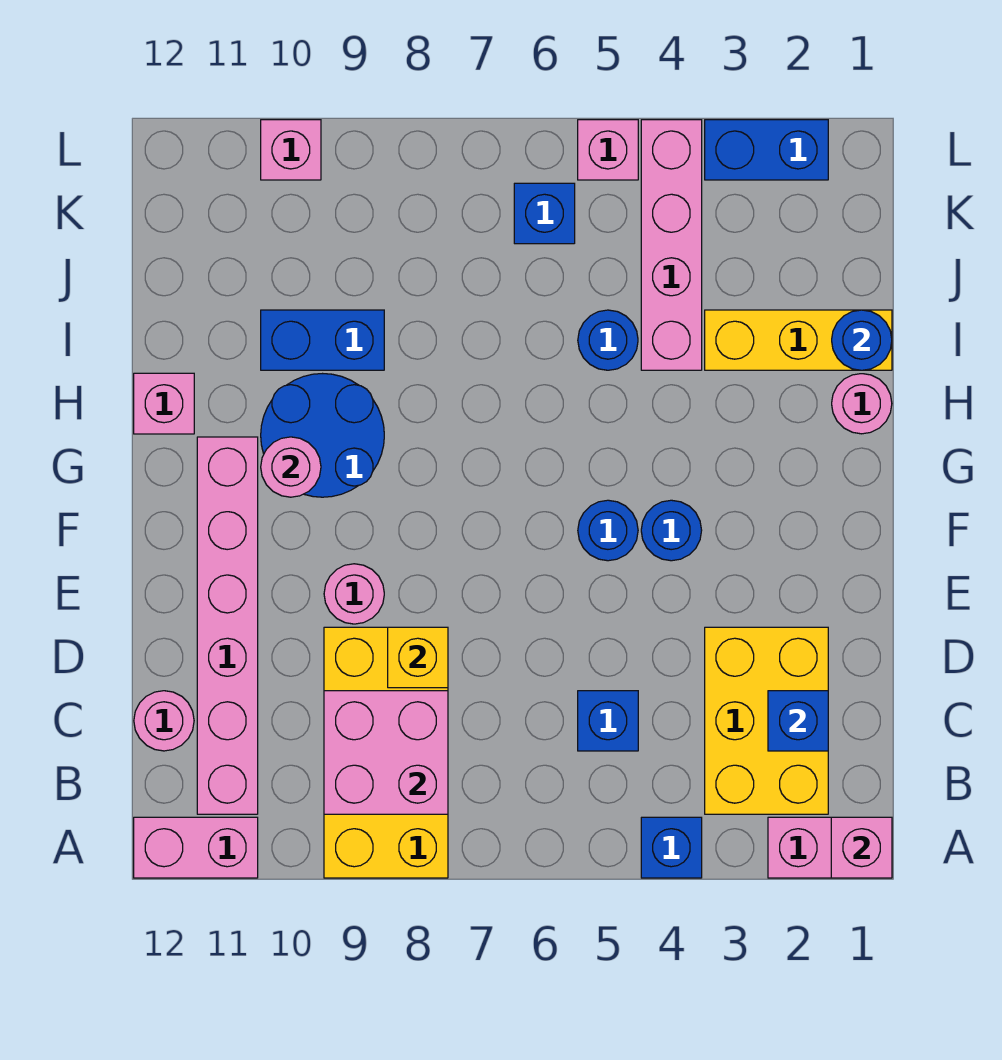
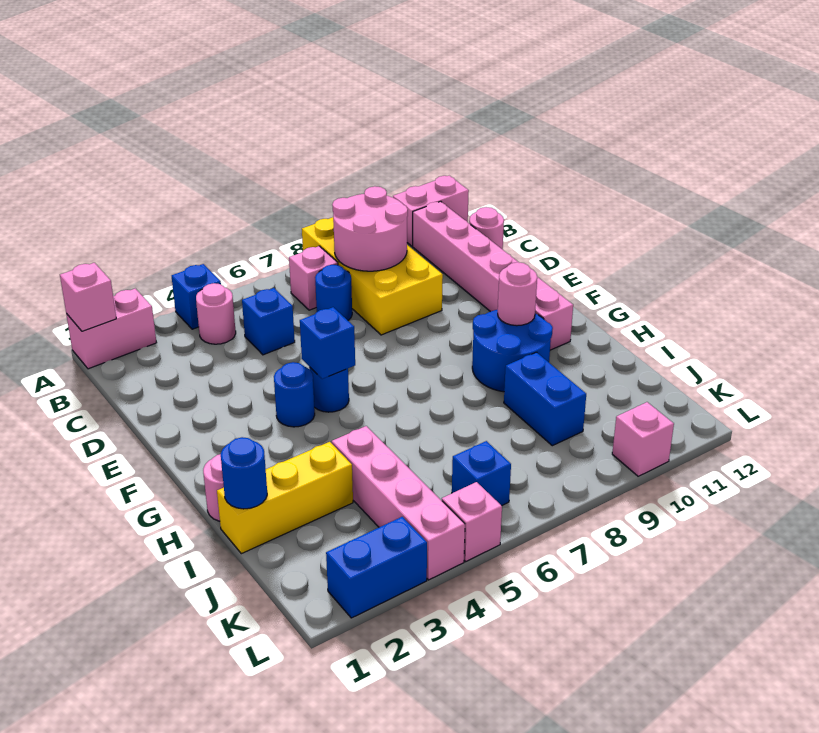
yellow brick B2:D3 level 1 -> none
pink brick B8:C9 level 2 -> pink round brick B8:C9 level 2
blue brick C2 level 2 -> blue brick F5 level 2
yellow brick D8 level 2 -> none
pink round brick E9 level 1 -> pink round brick B4 level 1
pink brick H12 level 1 -> pink brick B7 level 1
blue round brick I5 level 1 -> blue round brick C7 level 1
blue brick I9:I10 level 1 -> blue brick I9:J9 level 1

